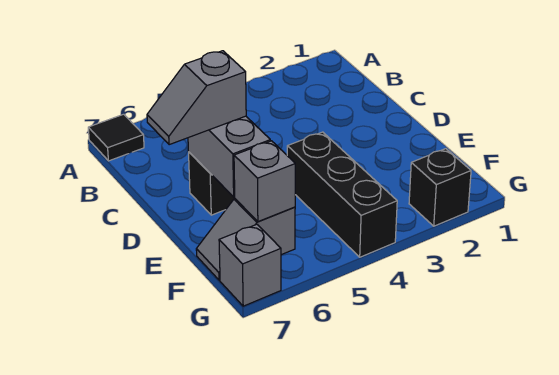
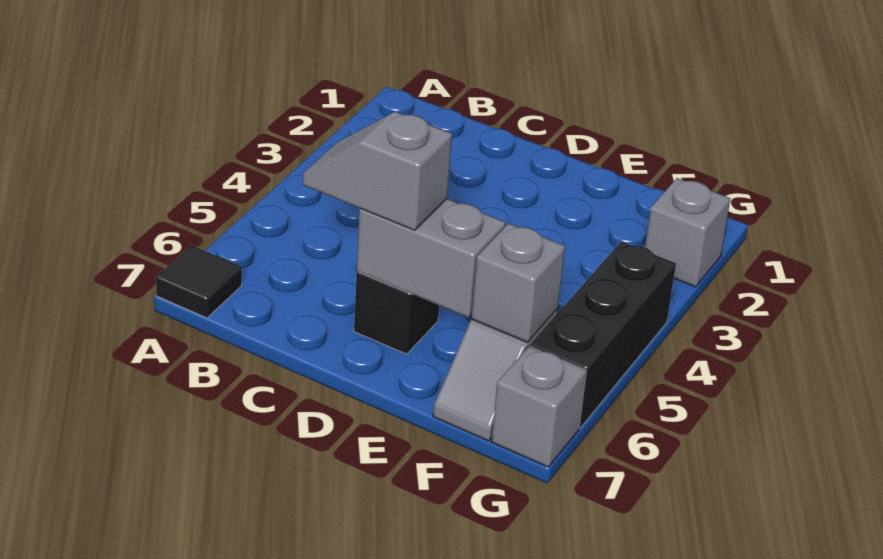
grey slope D6:D7 level 3 top 6 -> grey slope C6:D6 level 3 top D
black brick E4:G4 level 1 -> black brick G4:G6 level 1
black brick G2 level 1 -> grey brick G2 level 1

